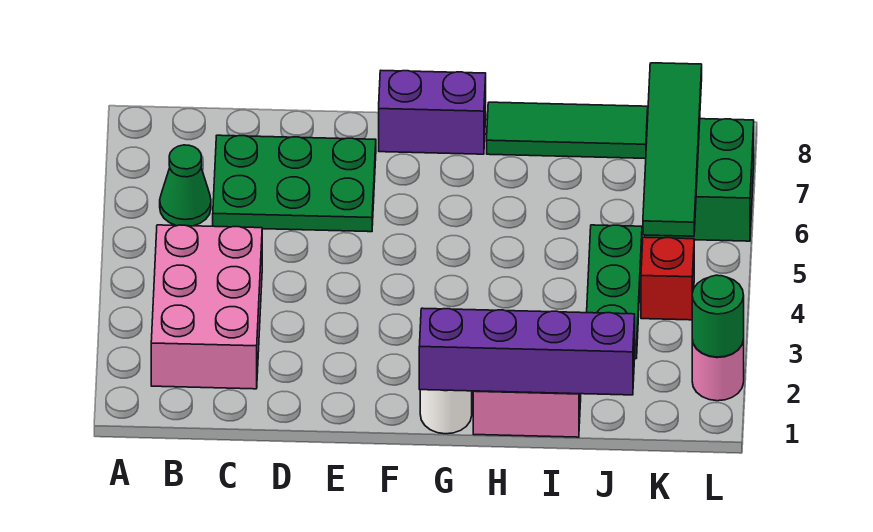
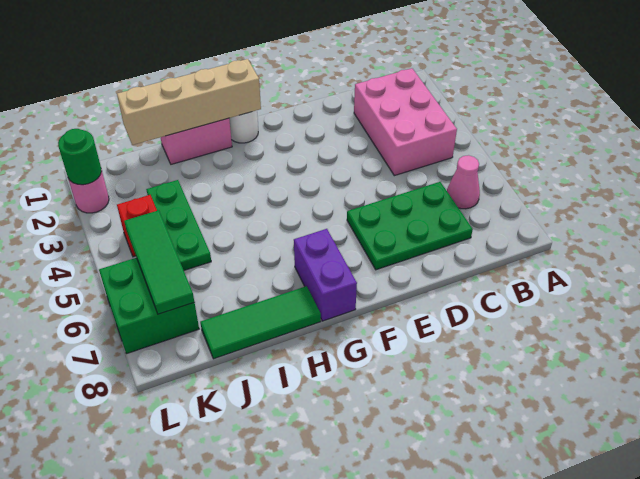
green cone B6 level 1 -> pink cone B6 level 1
purple brick F8:G8 level 1 -> purple brick G7:G8 level 1
purple brick G1:J1 level 2 -> tan brick G1:J1 level 2
green tile K5:K8 level 2 -> green tile K5:K7 level 2

